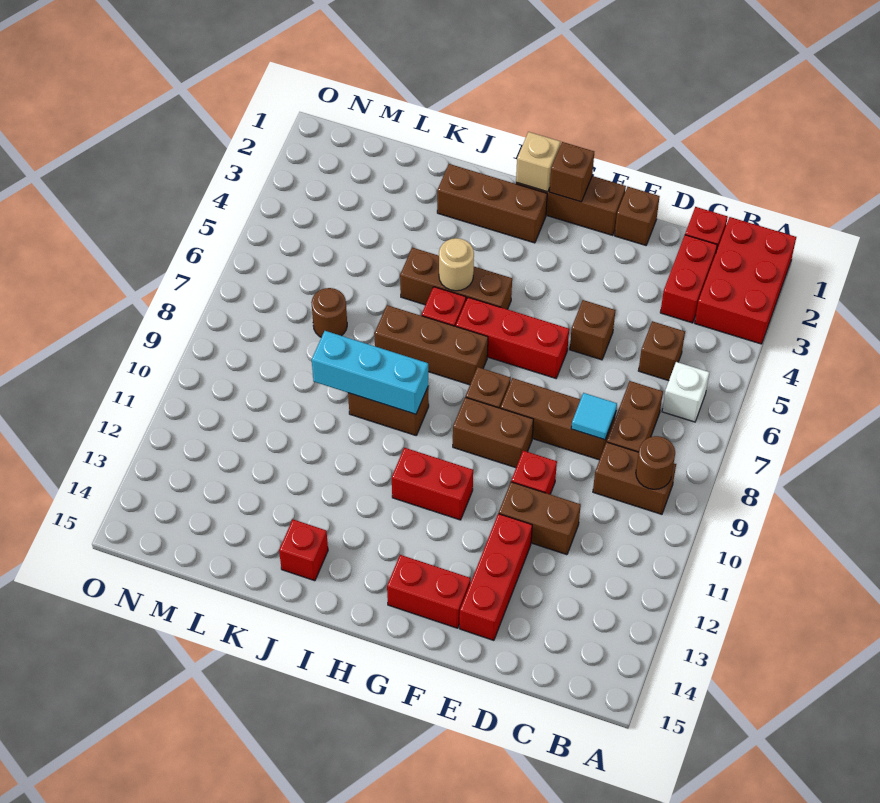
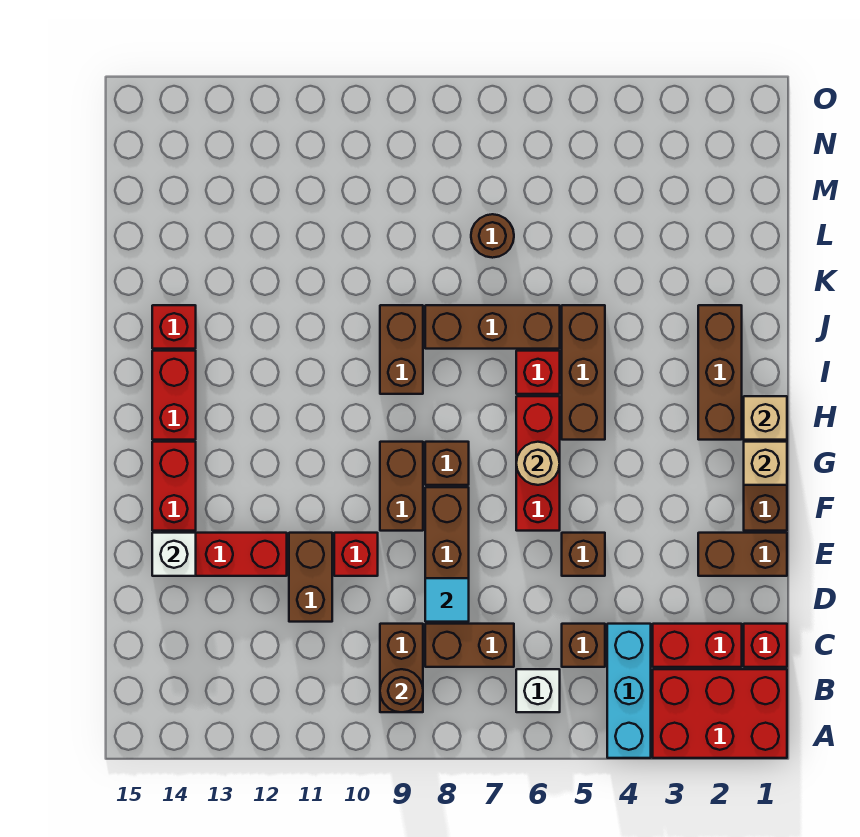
brown brick E1 level 1 -> brown brick E1:E2 level 1
none -> white brick E14 level 2
brown brick G1 level 2 -> tan brick G1 level 2
red brick G11:H11 level 1 -> red brick H14:I14 level 1
brown brick H7:J7 level 1 -> brown brick J6:J8 level 1
tan round brick I5 level 2 -> tan round brick G6 level 2
cyan brick I9:K9 level 2 -> cyan brick A4:C4 level 1

